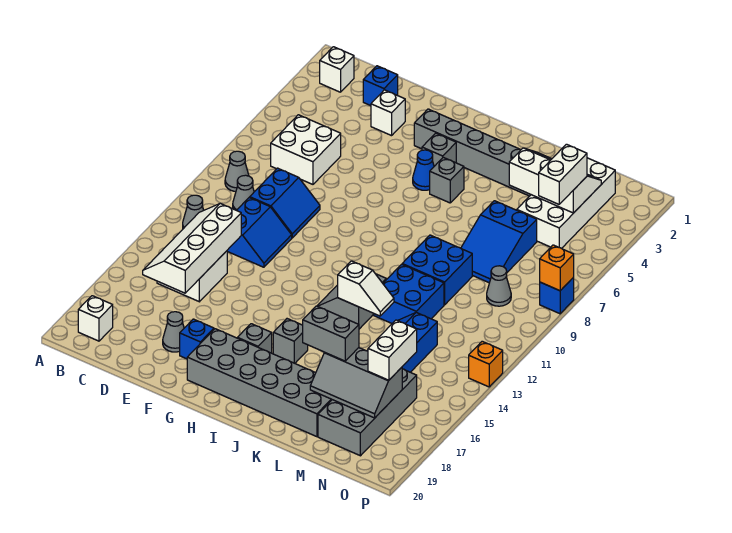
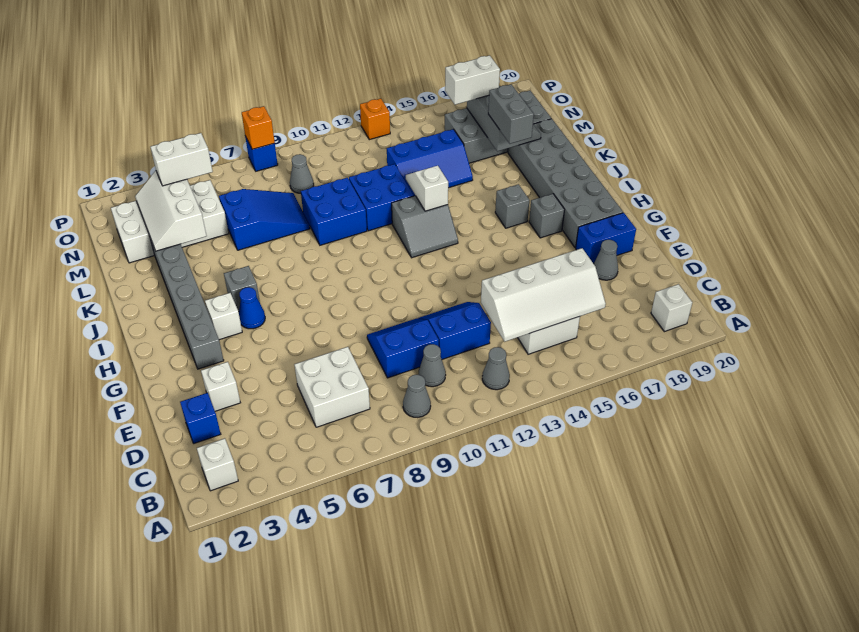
blue brick F18 level 1 -> blue brick F18:F19 level 1
grey brick H4 level 1 -> white brick H4 level 1

